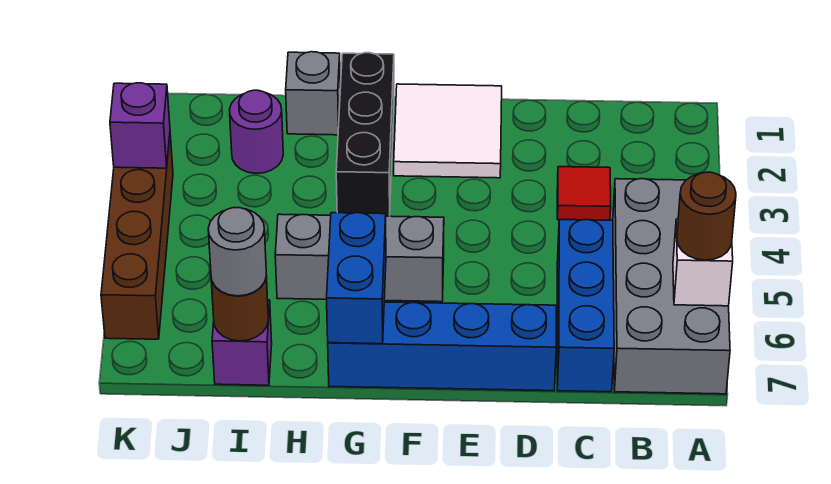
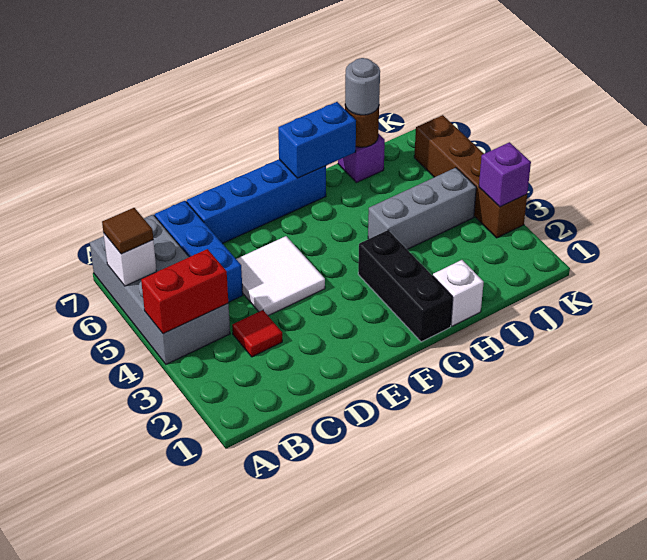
none -> red brick A4:B4 level 2
brown round brick A6 level 3 -> brown tile A6 level 3
white tile E1:F2 level 1 -> white tile D4:E5 level 1
grey brick F5:H5 level 1 -> grey brick H4:J4 level 1
blue brick G6:G7 level 2 -> blue brick G7:H7 level 2
grey brick H1 level 1 -> white brick H1 level 1
purple round brick I2 level 1 -> none

